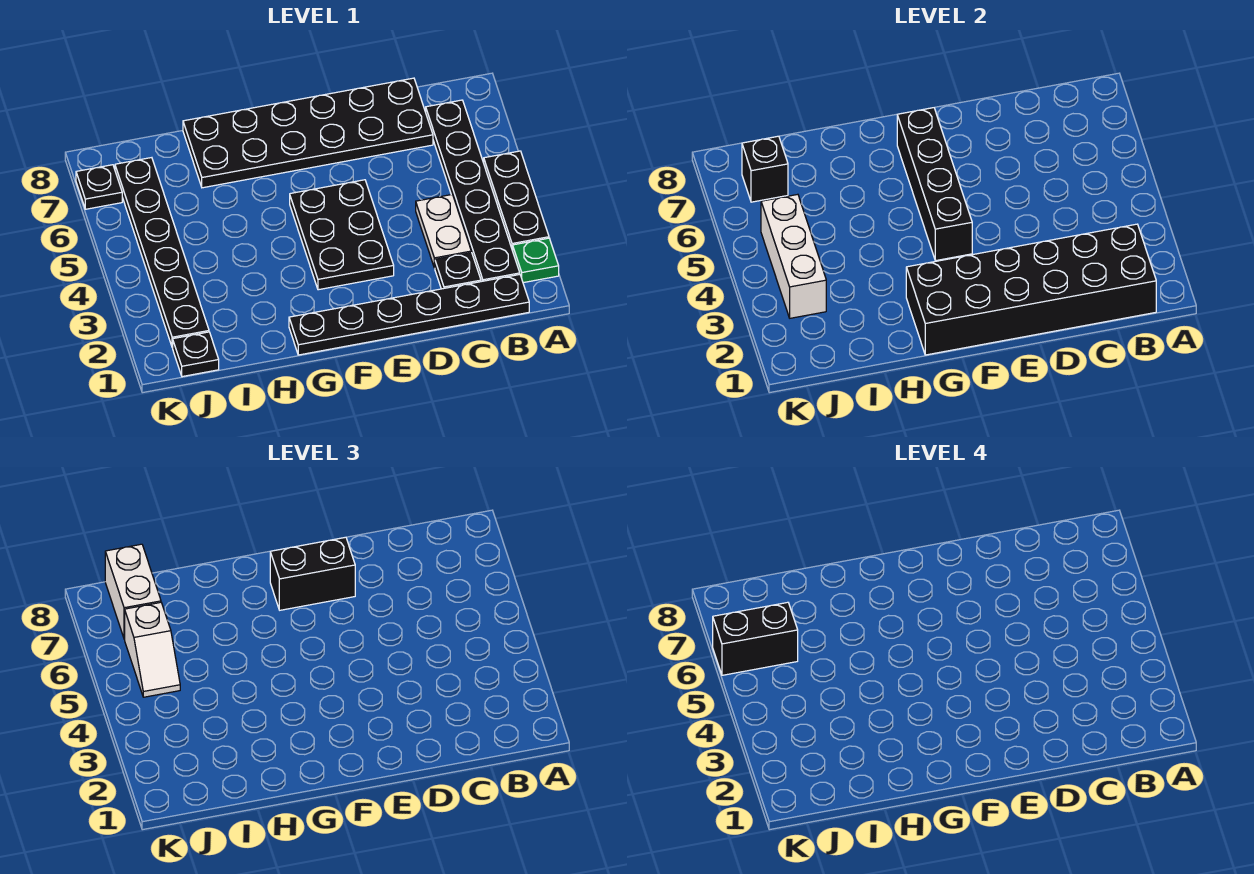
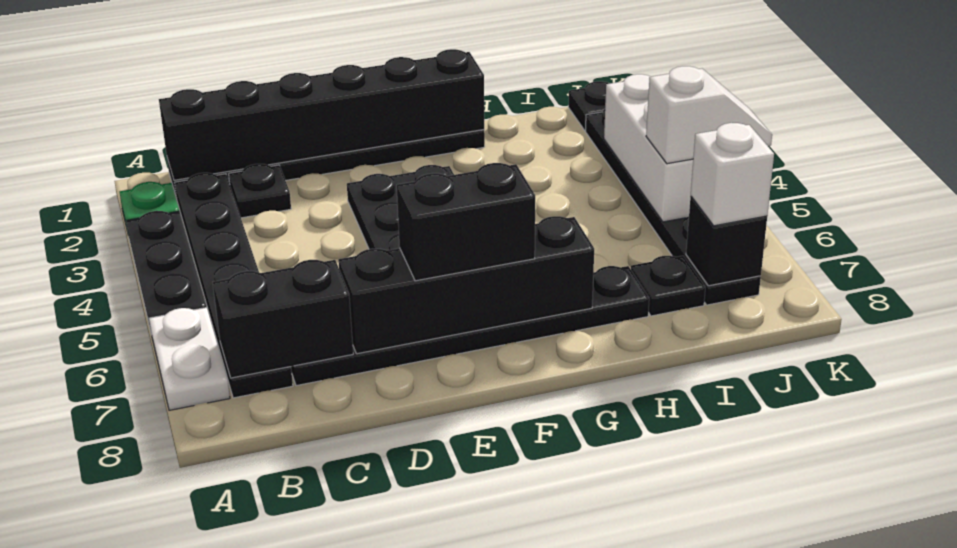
black brick B1:G2 level 2 -> black brick B1:G1 level 2
white plate C3:C4 level 1 -> white plate A6:A7 level 1
black plate C7:H8 level 1 -> black plate C7:H7 level 1
black brick F4:F7 level 2 -> black brick D7:G7 level 2
white slope J5:J6 level 3 top 6 -> white slope J5:K5 level 3 top J
black brick J6:K6 level 4 -> black brick B7:C7 level 2
white brick J7:J8 level 3 -> white brick J7 level 3
black plate K7 level 1 -> black plate I7 level 1

